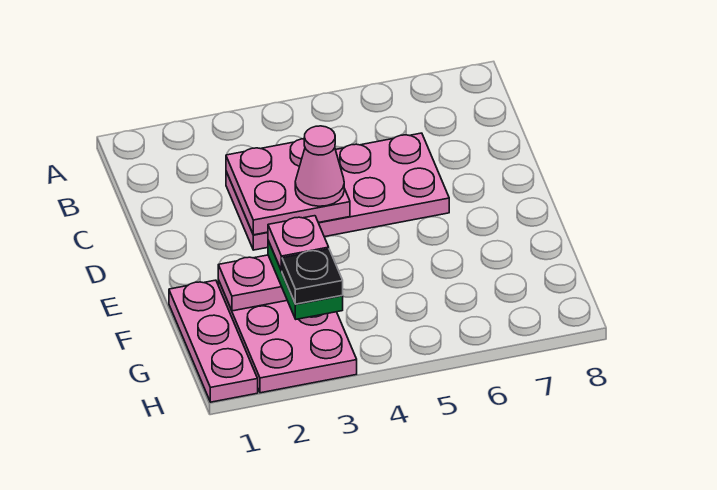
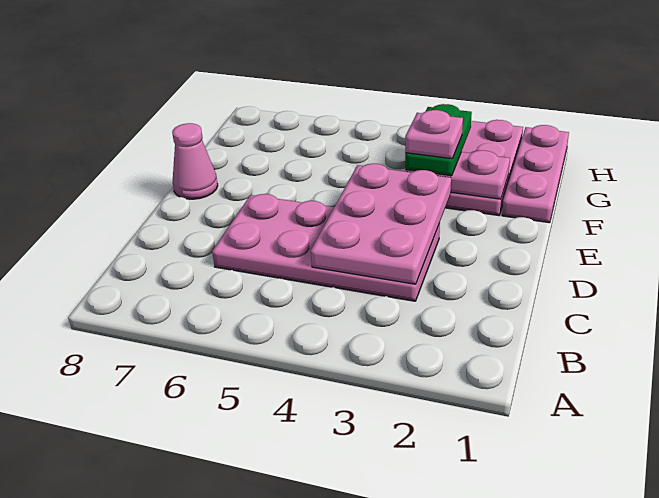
pink plate C3:D4 level 2 -> pink plate C3:E4 level 2
pink cone D4 level 3 -> pink cone E8 level 1
black plate G3 level 4 -> none

